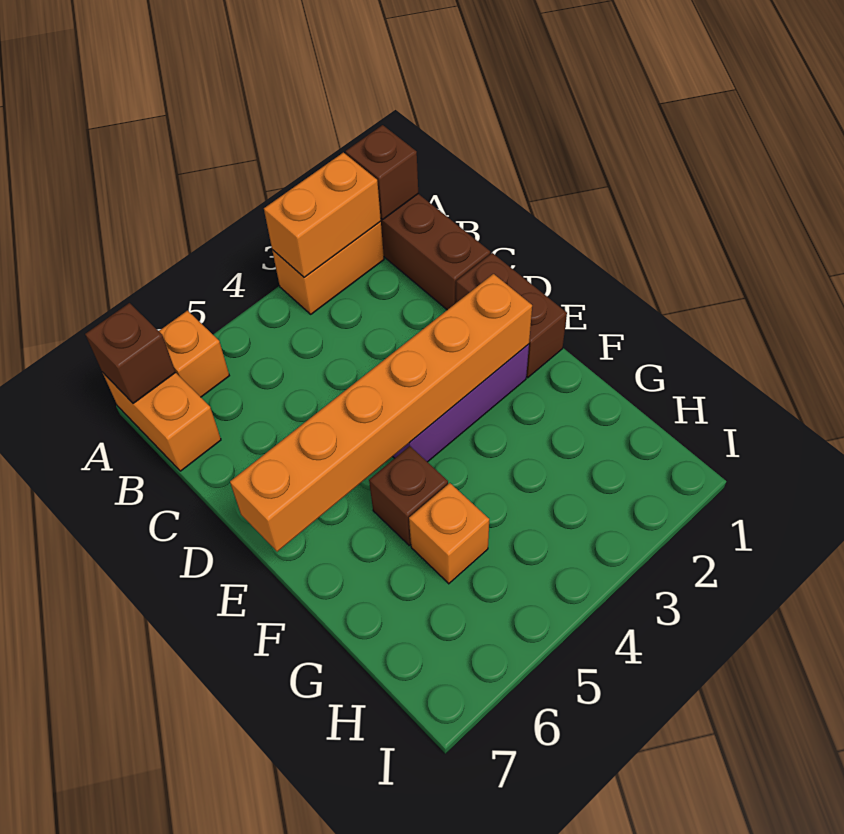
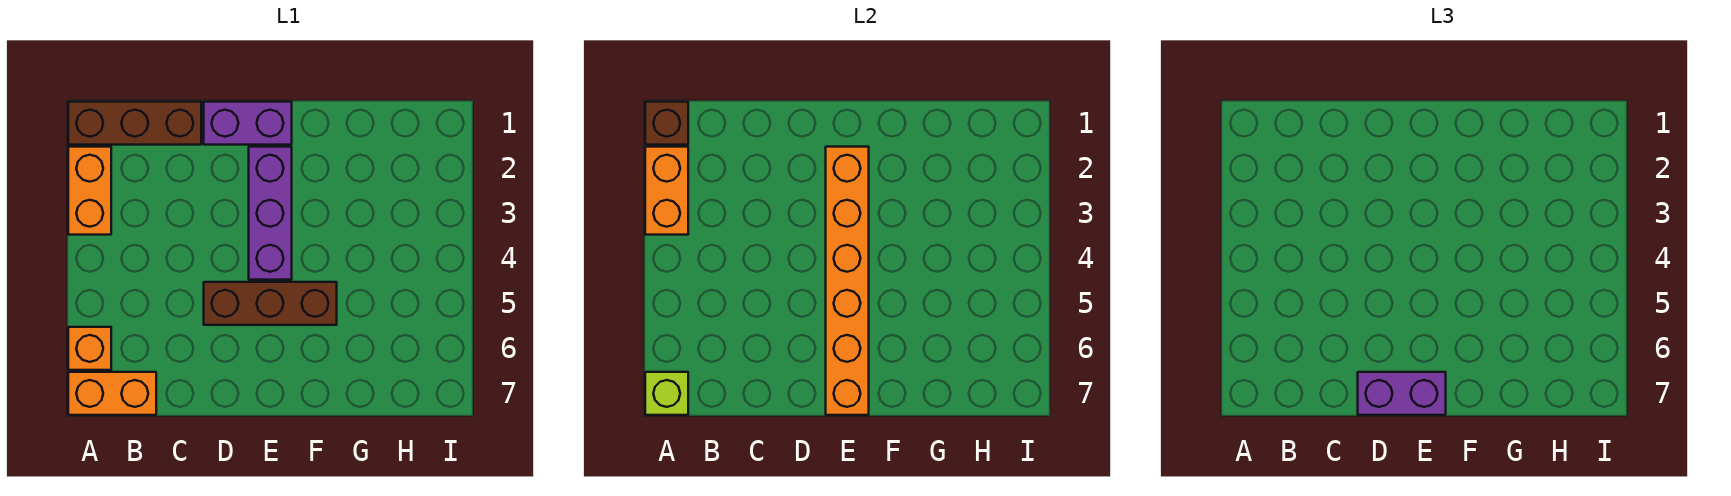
brown brick A7 level 2 -> lime brick A7 level 2
brown brick D1:E1 level 1 -> purple brick D1:E1 level 1
none -> purple brick D7:E7 level 3
brown brick F5 level 1 -> brown brick D5:F5 level 1
orange brick G5 level 1 -> none

